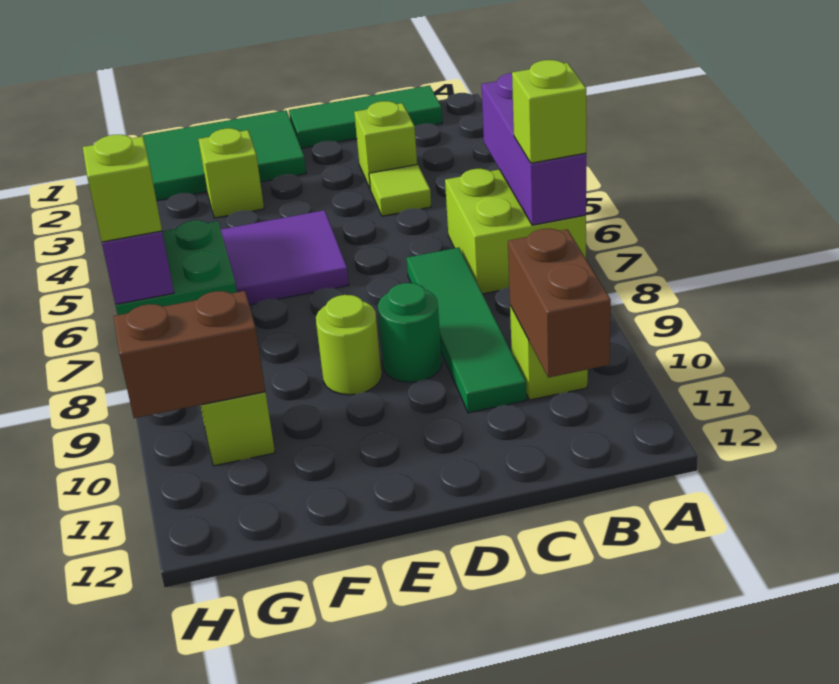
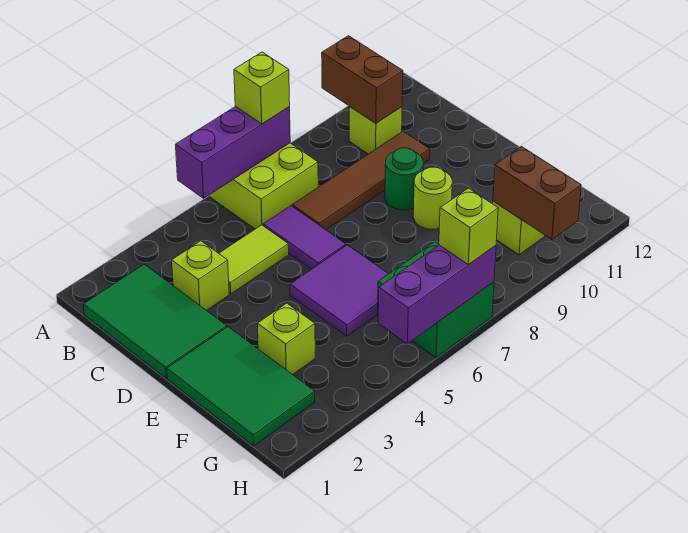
green tile B1:D1 level 1 -> green tile B1:D2 level 1
brown brick B10:B11 level 2 -> brown brick A10:B10 level 2
lime tile C4 level 1 -> lime tile C4:C5 level 1
none -> purple tile C6:D6 level 1
green tile C7:C10 level 1 -> brown tile C7:C10 level 1

